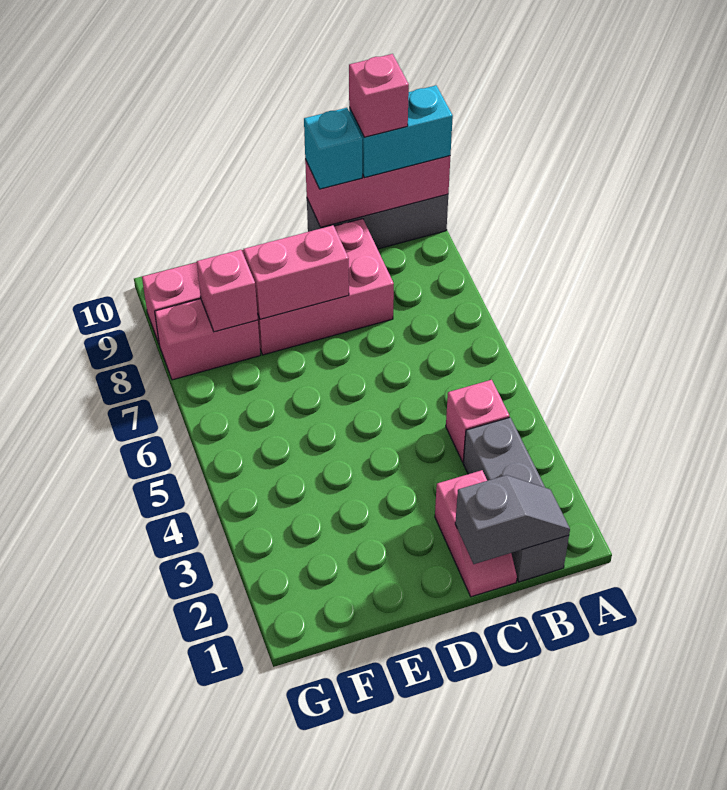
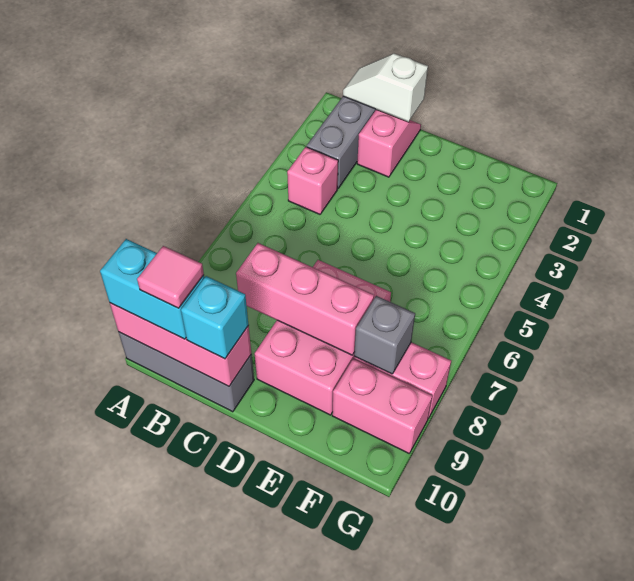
grey slope B1:C1 level 2 top C -> white slope B1:C1 level 2 top C
pink brick B10 level 4 -> pink tile B10 level 4
pink brick C8:E9 level 1 -> pink brick D7:E9 level 1
pink brick D8:E8 level 2 -> pink brick C8:E8 level 2
pink brick F8 level 2 -> grey brick F8 level 2

